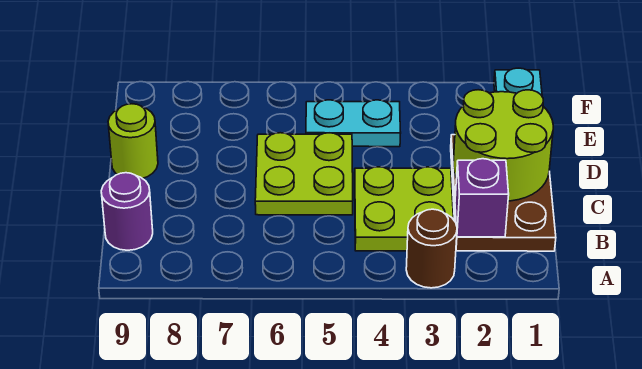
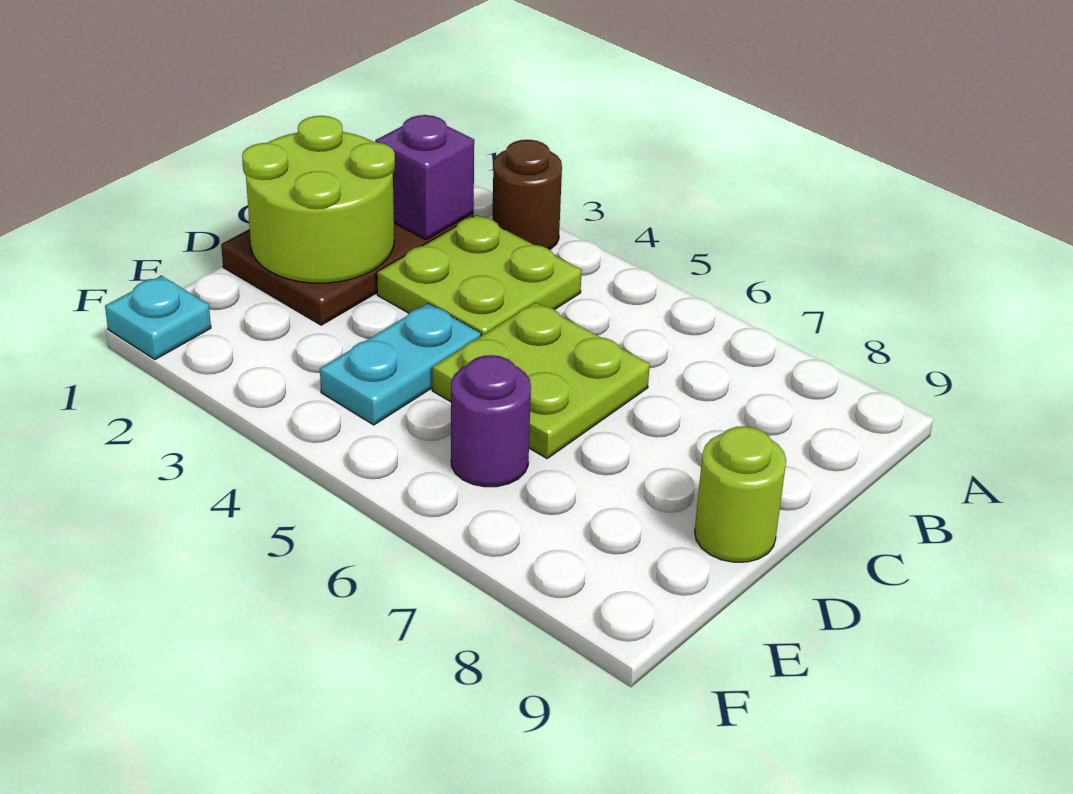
purple round brick B9 level 1 -> purple round brick E6 level 1
cyan plate E4:E5 level 1 -> cyan plate D4:E4 level 1

